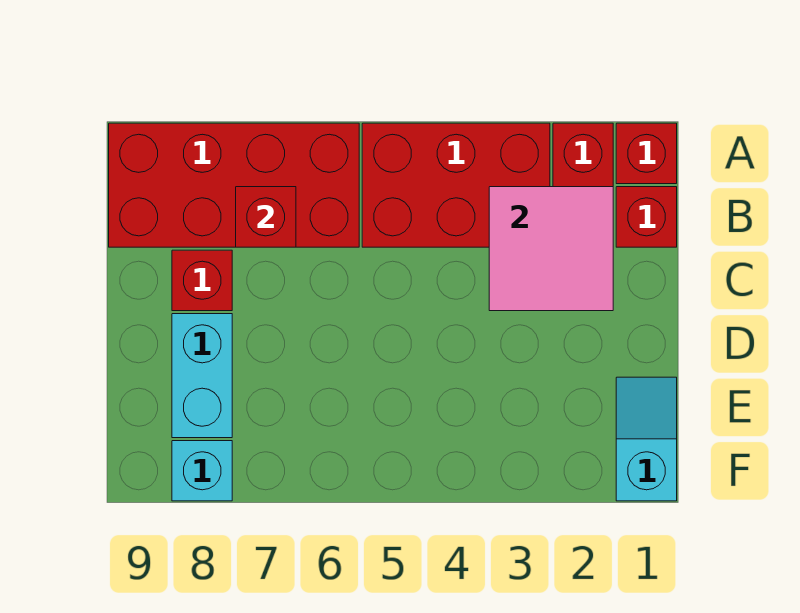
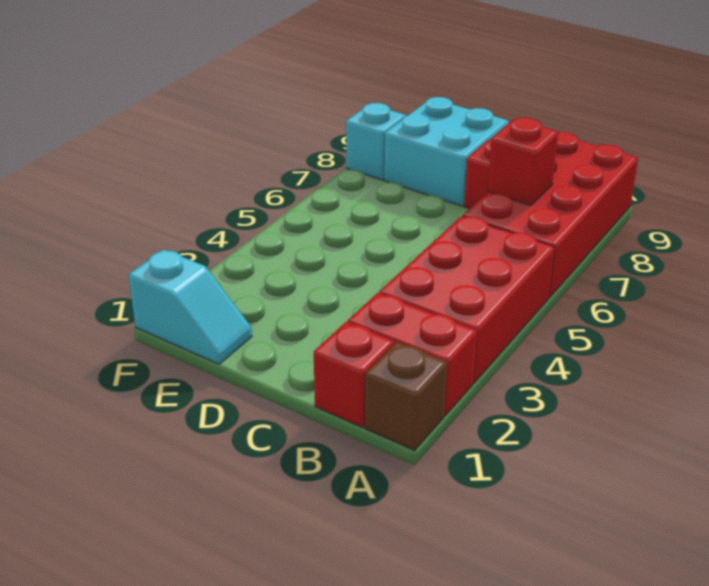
red brick A1 level 1 -> brown brick A1 level 1
pink tile B2:C3 level 2 -> none
cyan brick D8:E8 level 1 -> cyan brick D8:E9 level 1

